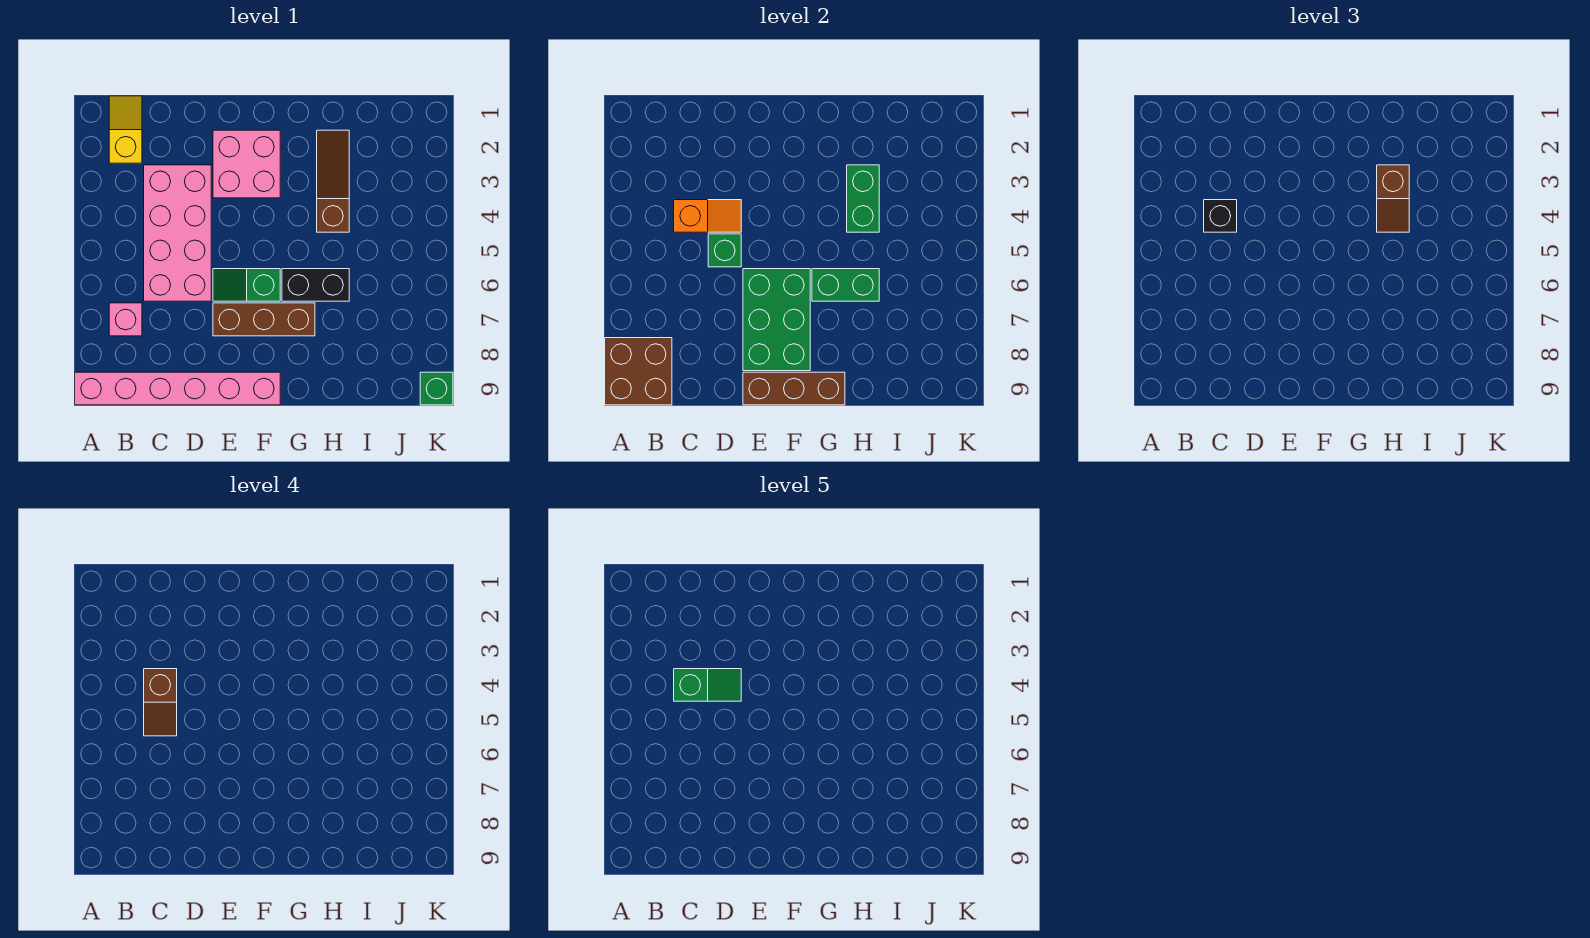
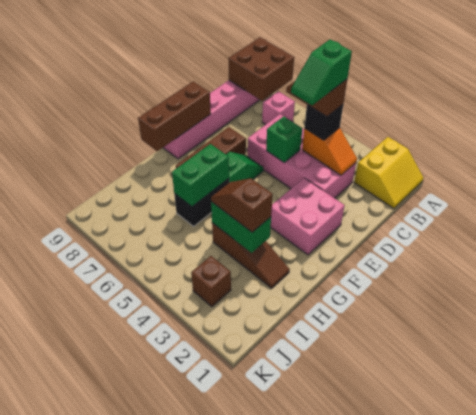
yellow slope B1:B2 level 1 top 2 -> yellow slope A1:B2 level 1 top 2
orange slope C4:D4 level 2 top C -> orange slope C3:C4 level 2 top 4
green brick E6:F8 level 2 -> none
none -> brown brick J3 level 1
green brick K9 level 1 -> none

